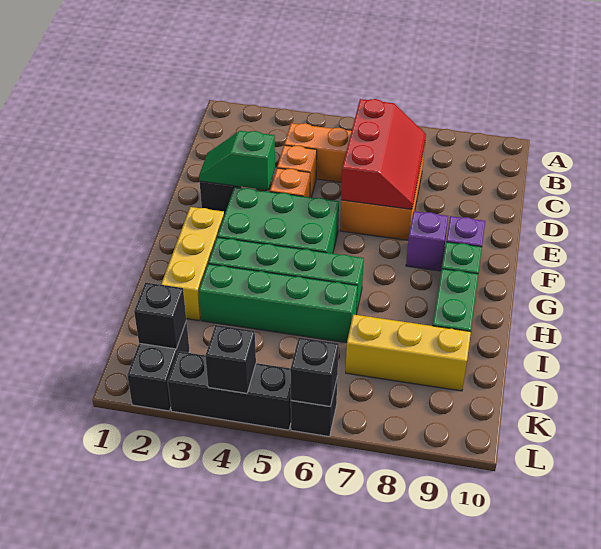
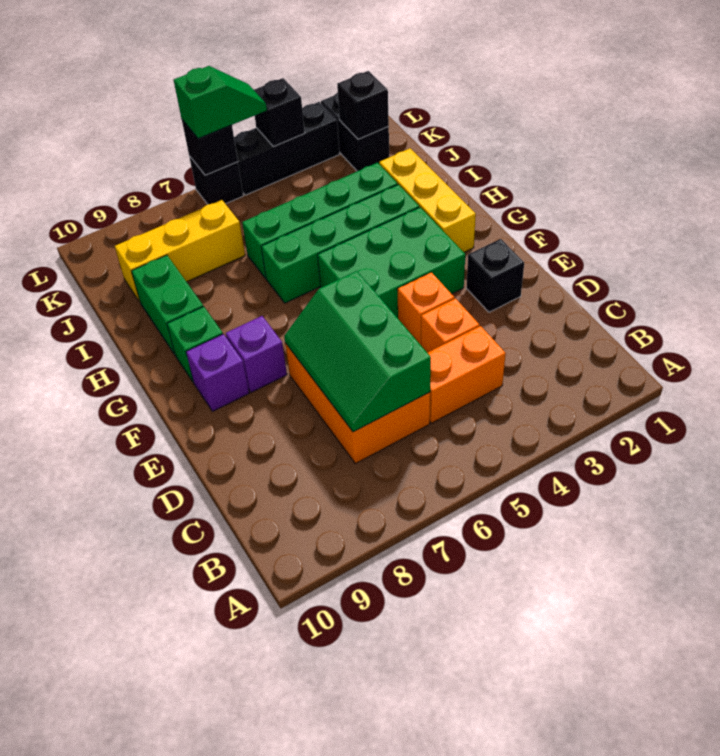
red slope C6:E7 level 2 top 6 -> green slope C6:E7 level 2 top 6
green slope E2:E3 level 2 top 3 -> green slope L5:L6 level 3 top 6

